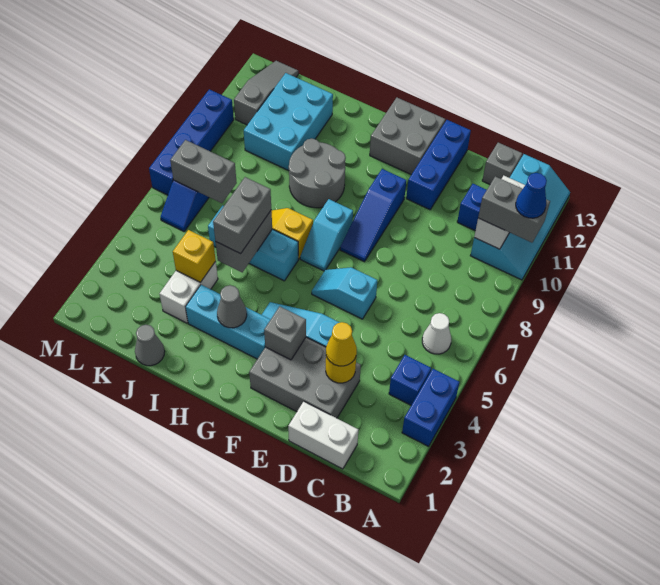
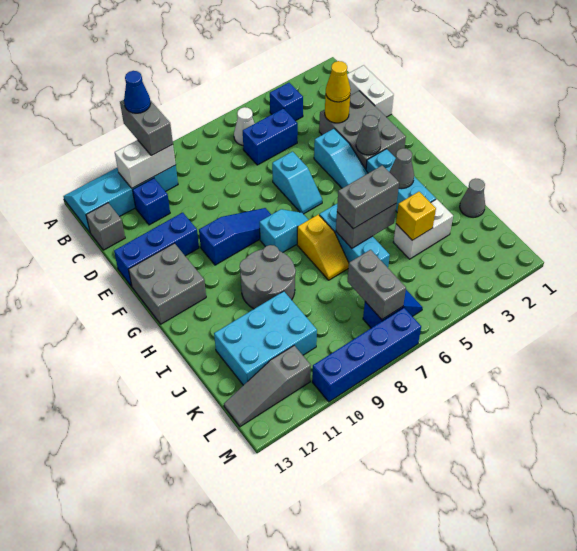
blue brick A3:A4 level 1 -> blue brick C5:C6 level 1
grey brick F3 level 2 -> grey cone F3 level 2

